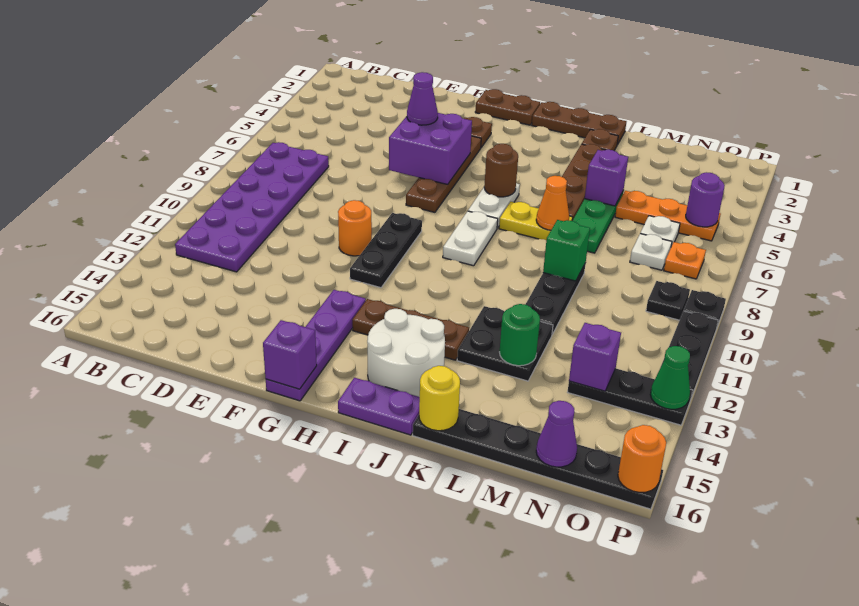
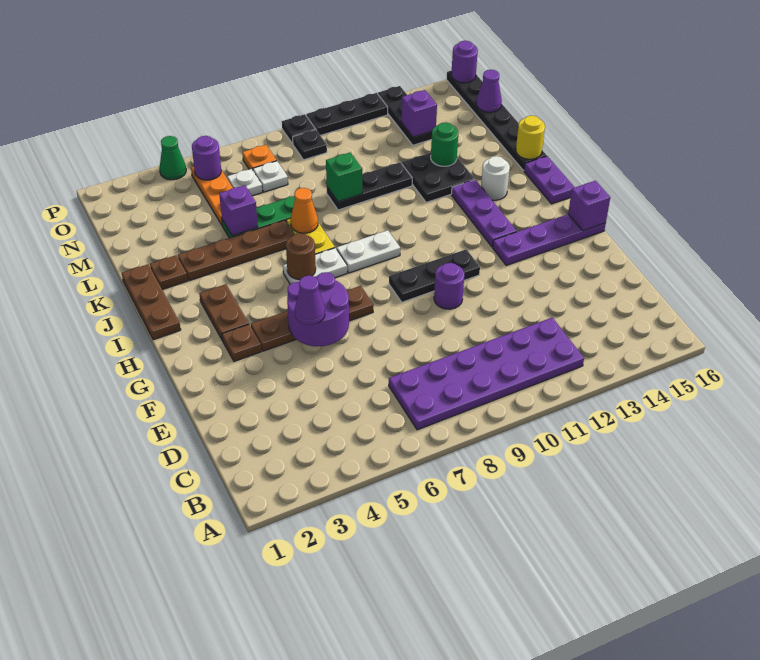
purple brick F5:G6 level 2 -> purple round brick F5:G6 level 2
orange round brick F10 level 1 -> purple round brick F10 level 1
brown plate G1:H1 level 1 -> brown plate H3:I3 level 1
brown plate H13:J13 level 1 -> purple plate H13:J13 level 1
white round brick I14:J15 level 1 -> white round brick J14 level 1
green cone P13 level 2 -> green cone P4 level 1
orange round brick P16 level 2 -> purple round brick P16 level 2

